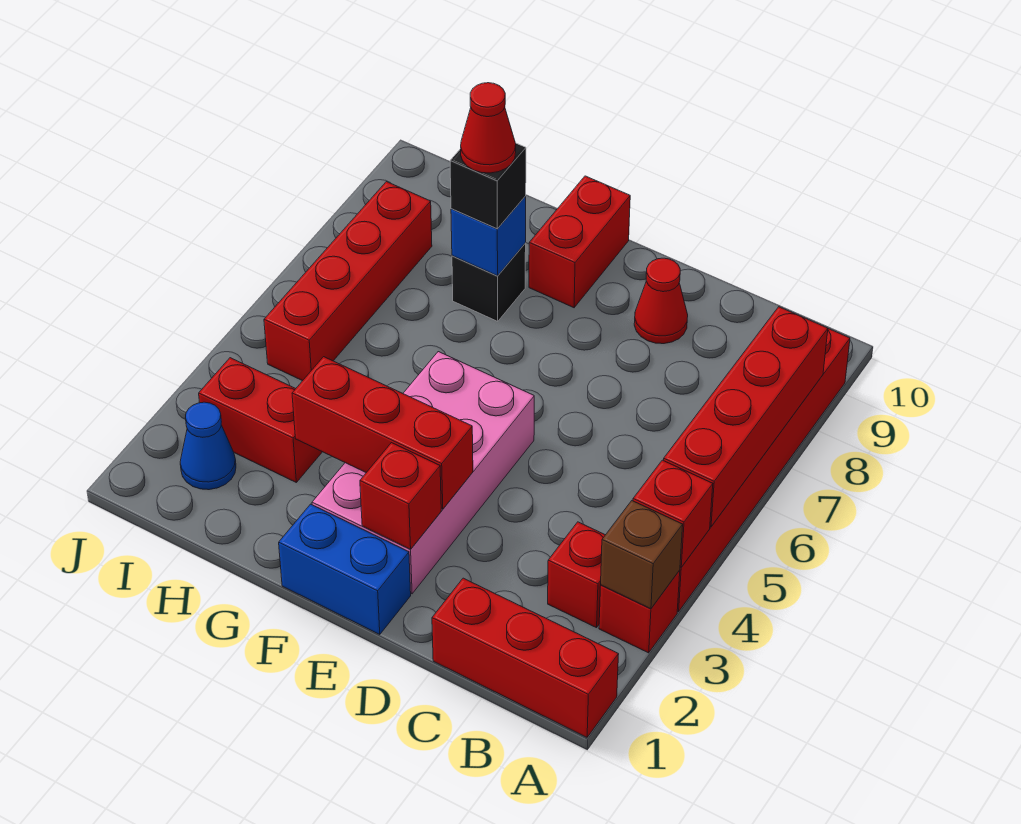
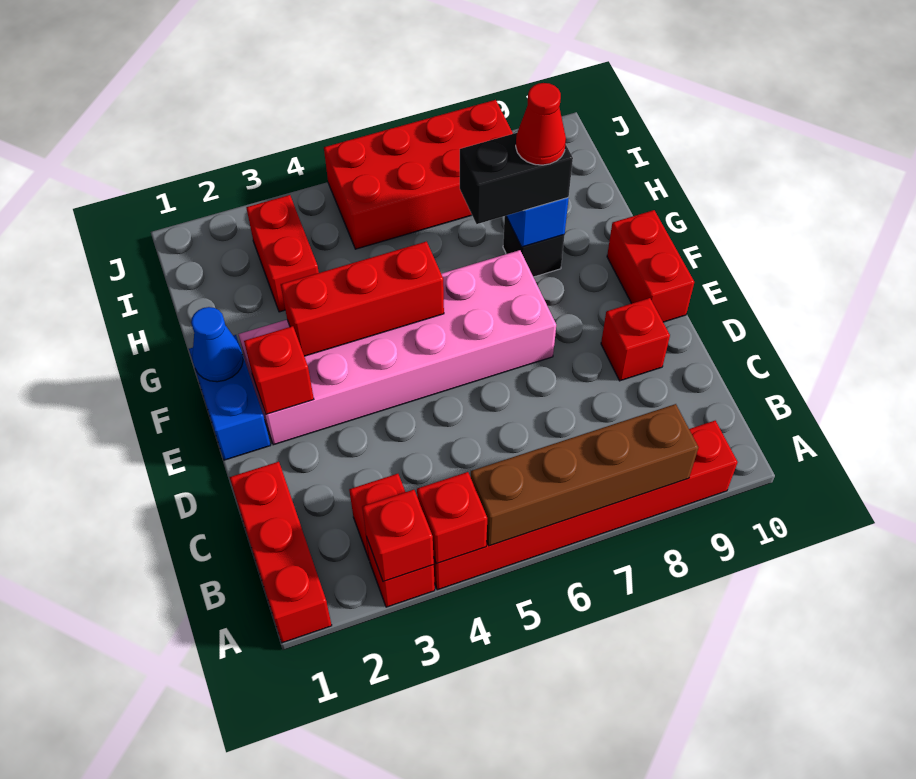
brown brick A3 level 2 -> red brick A3 level 2
red brick A5:A8 level 2 -> brown brick A5:A8 level 2
red cone D9 level 1 -> red brick D9 level 1
pink brick E2:F5 level 1 -> pink brick E2:F7 level 1
red brick E3:G3 level 2 -> red brick F3:F5 level 2
red brick F9:F10 level 1 -> red brick E10:F10 level 1
black brick G8 level 3 -> black brick G7:G8 level 3
blue cone I2 level 1 -> blue cone F1 level 2
red brick I5:I8 level 1 -> red brick I5:J8 level 1

